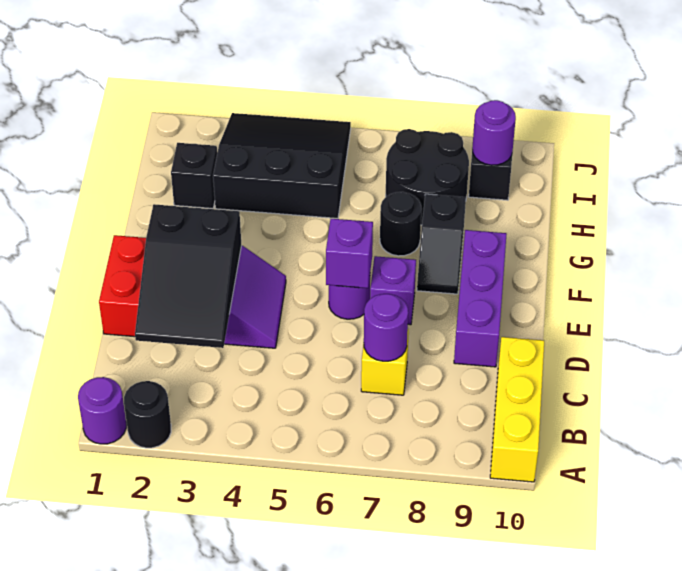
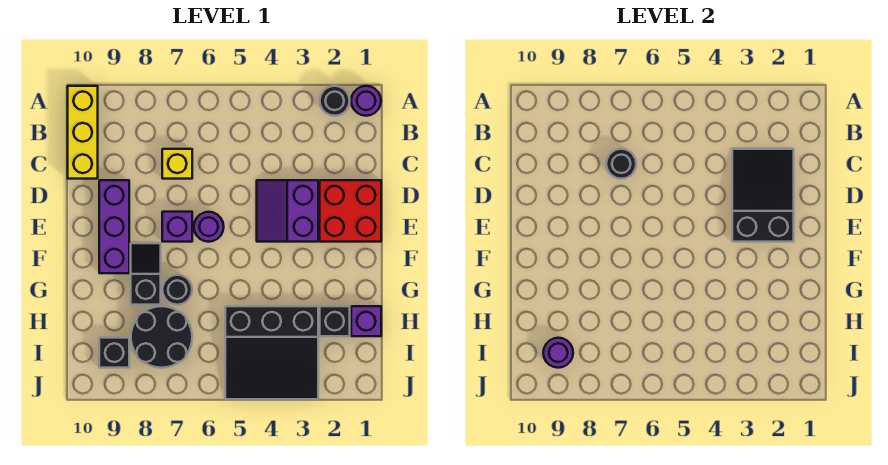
purple round brick C7 level 2 -> black round brick C7 level 2
purple brick E6 level 2 -> purple brick H1 level 1

